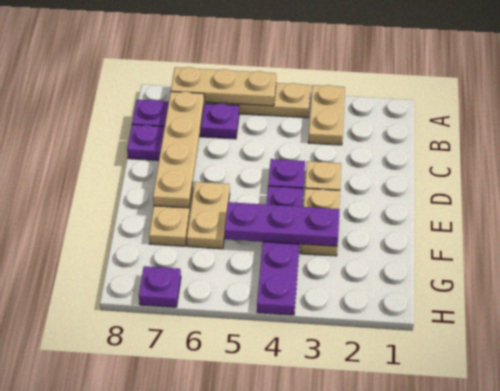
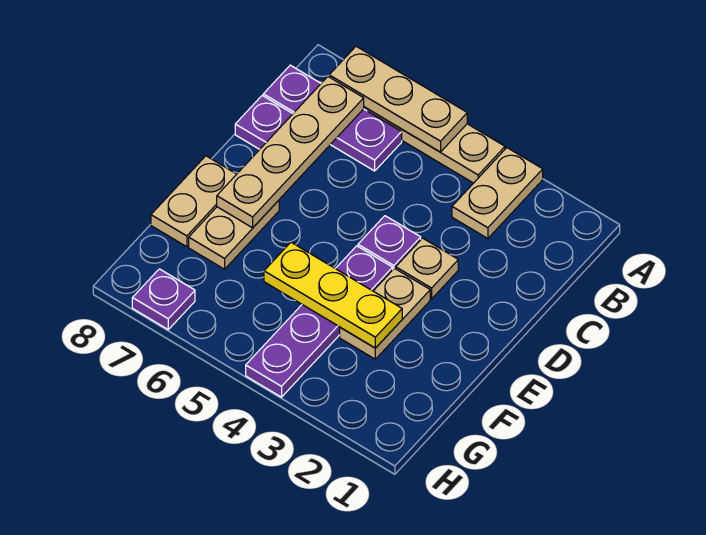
tan plate E6:F6 level 1 -> tan plate E8:F8 level 1
purple plate F3:F5 level 2 -> yellow plate F3:F5 level 2

